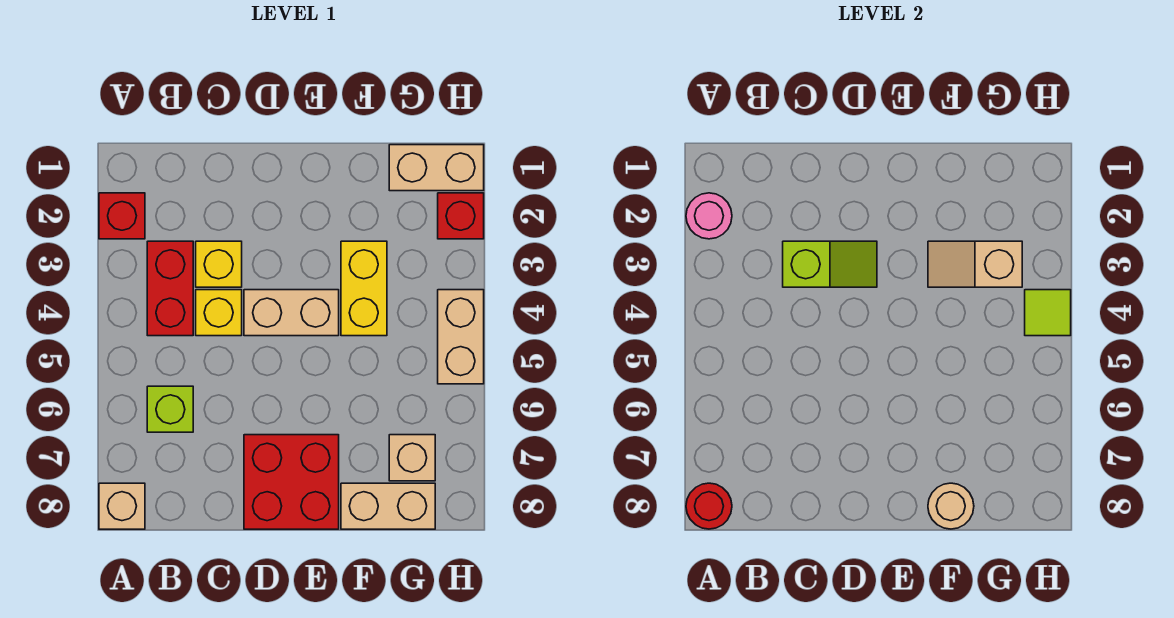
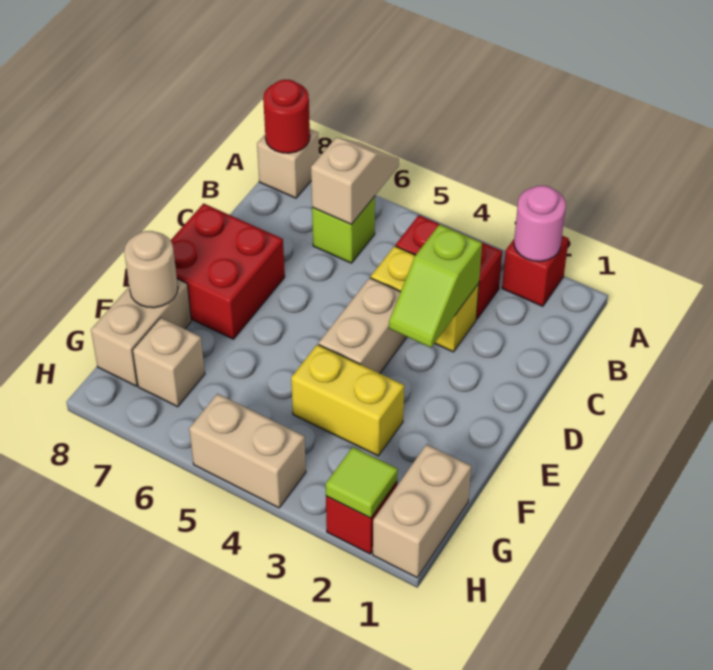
tan slope F3:G3 level 2 top G -> tan slope A6:B6 level 2 top B
lime tile H4 level 2 -> lime tile H2 level 2

